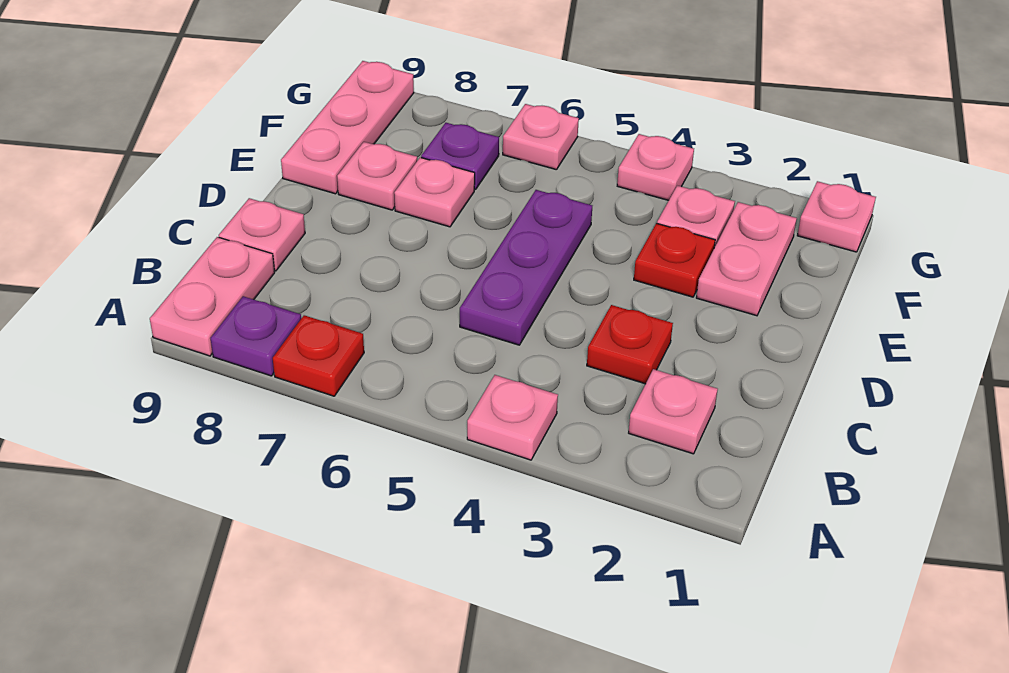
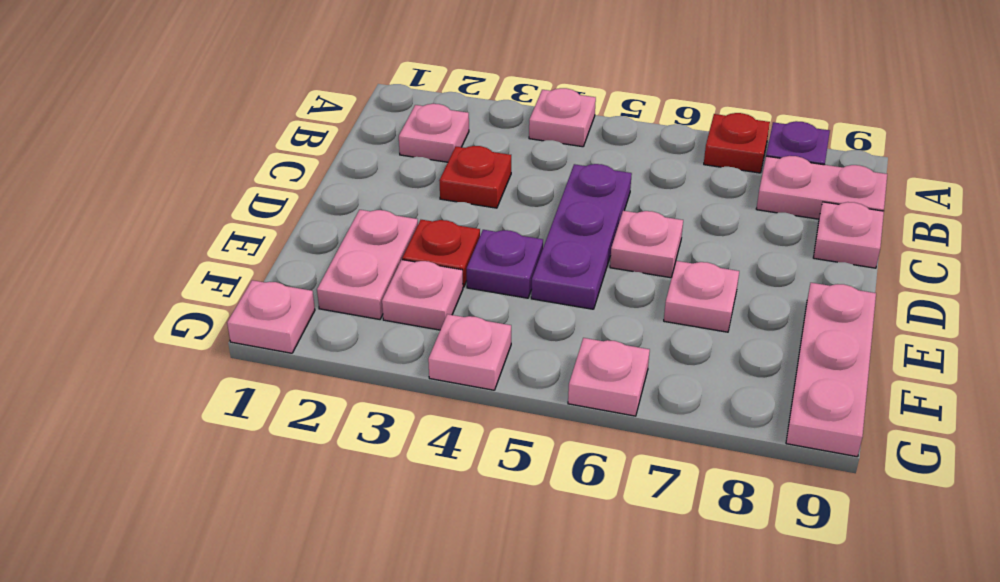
pink plate A9:B9 level 1 -> pink plate B8:B9 level 1
pink plate E8 level 1 -> pink plate D6 level 1
purple plate F7 level 1 -> purple plate E4 level 1

